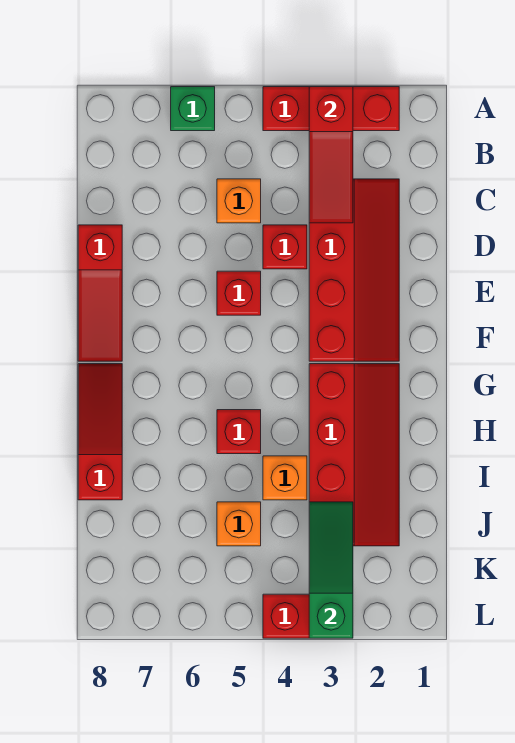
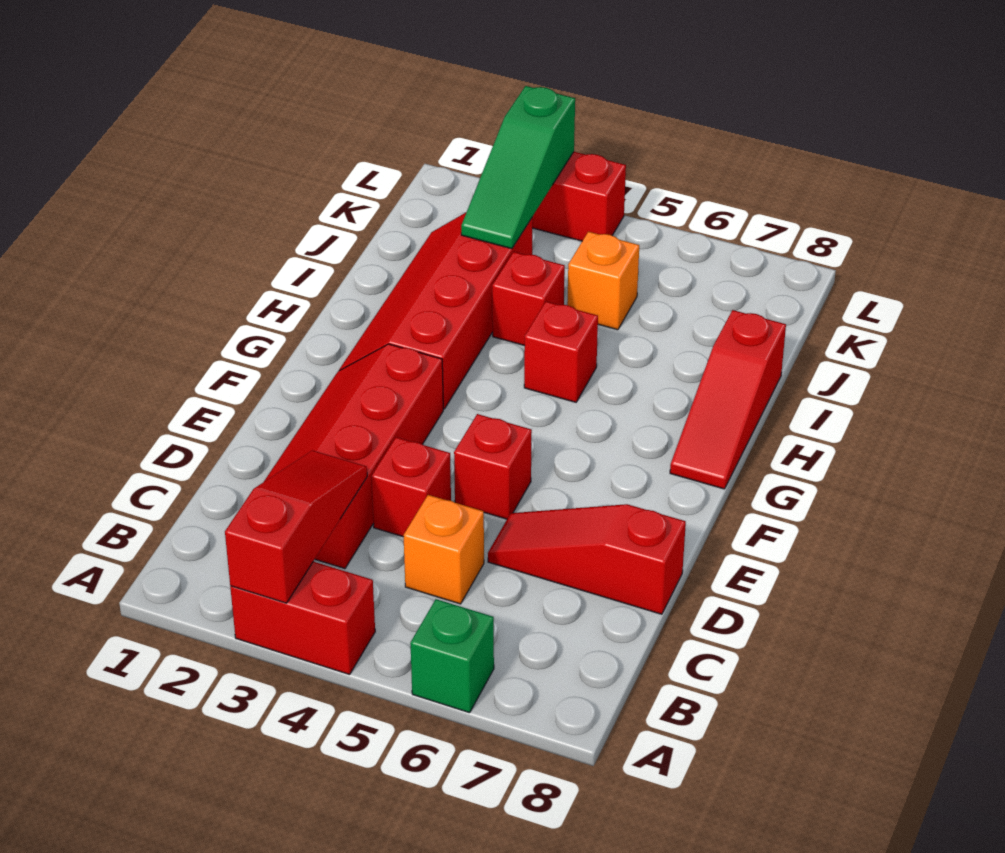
red brick A2:A4 level 1 -> red brick A3:A4 level 1
red slope D8:F8 level 1 top D -> red slope D6:D8 level 1 top 8
orange brick I4 level 1 -> red brick I4 level 1

